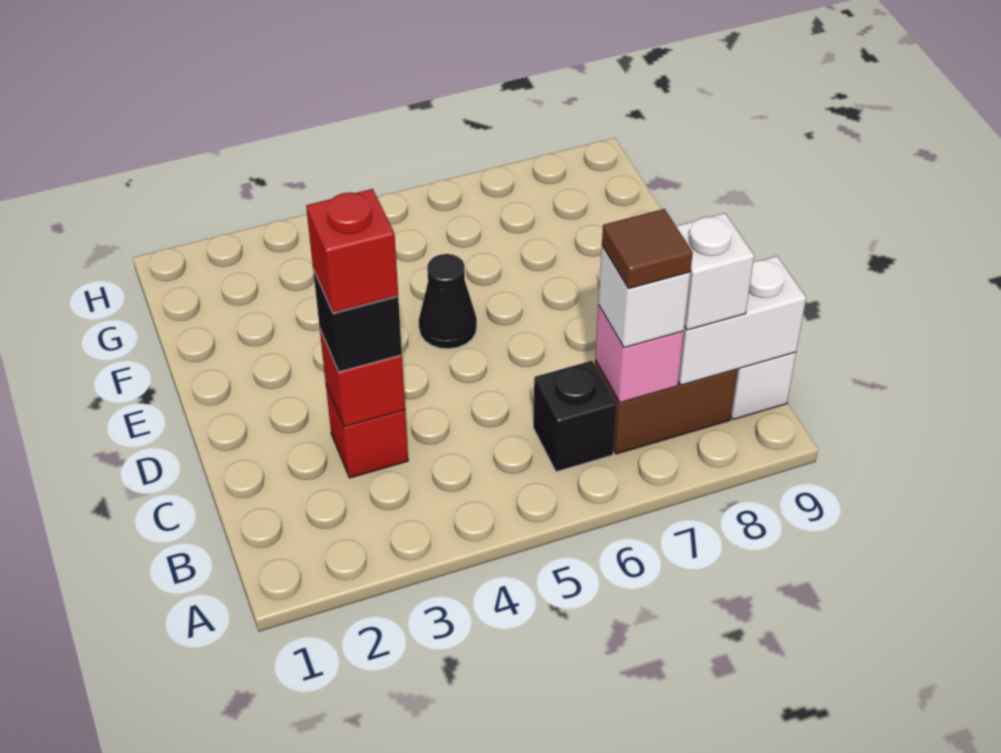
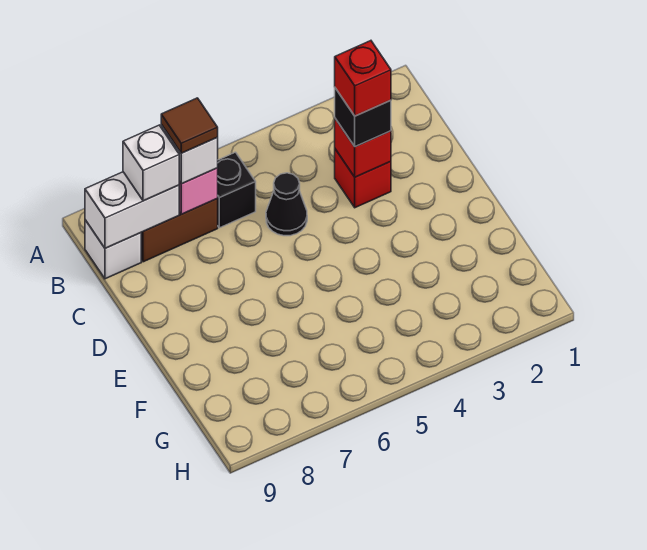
black cone E5 level 1 -> black cone C5 level 1

